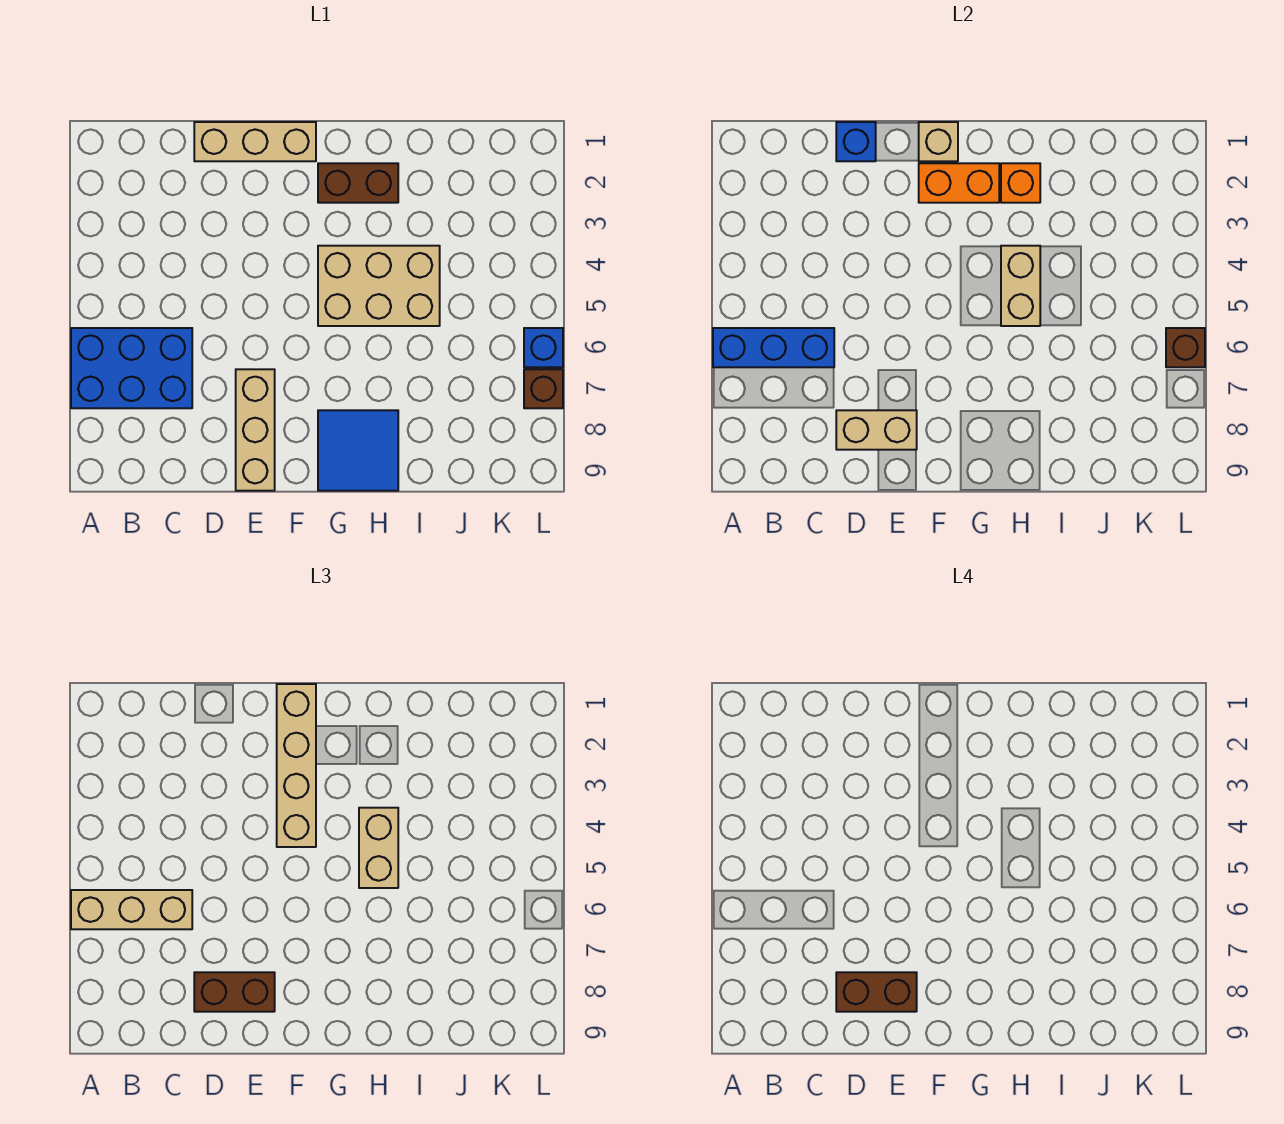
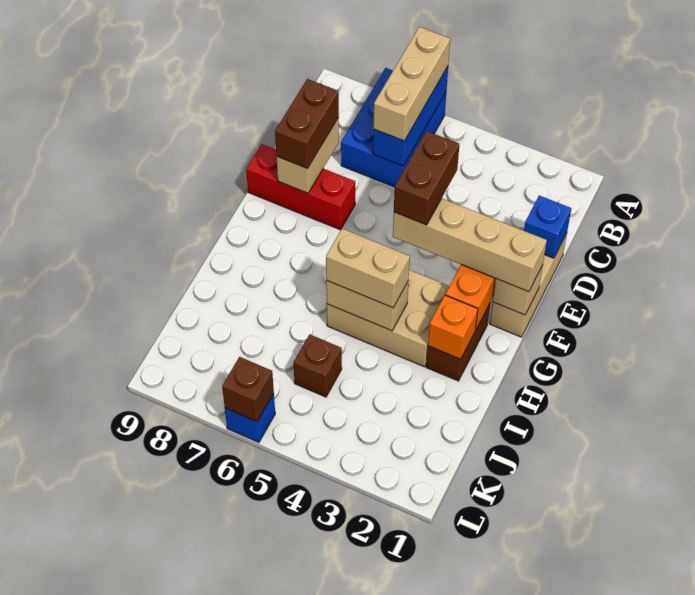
brown brick D8:E8 level 4 -> brown brick E4:F4 level 4
tan brick E7:E9 level 1 -> red brick E7:E9 level 1
tan brick G4:I5 level 1 -> tan brick G3:H5 level 1
blue tile G8:H9 level 1 -> none
brown brick L7 level 1 -> brown brick J5 level 1

